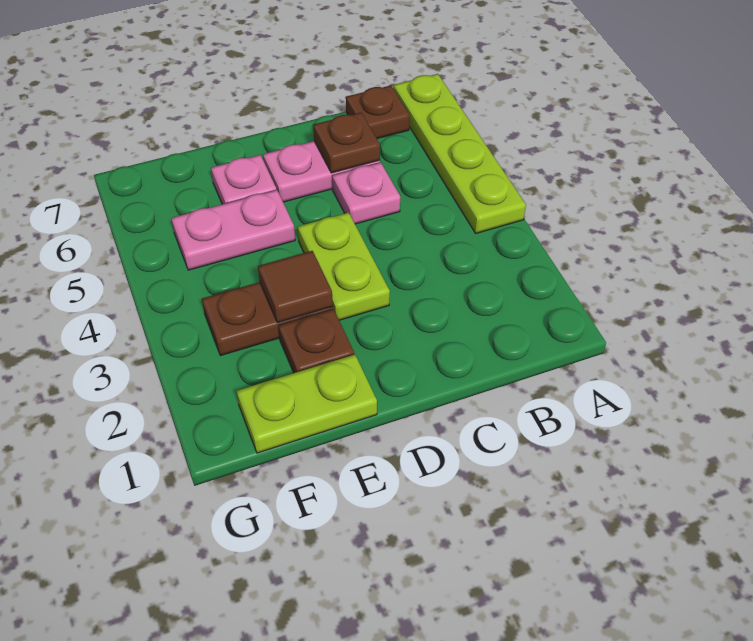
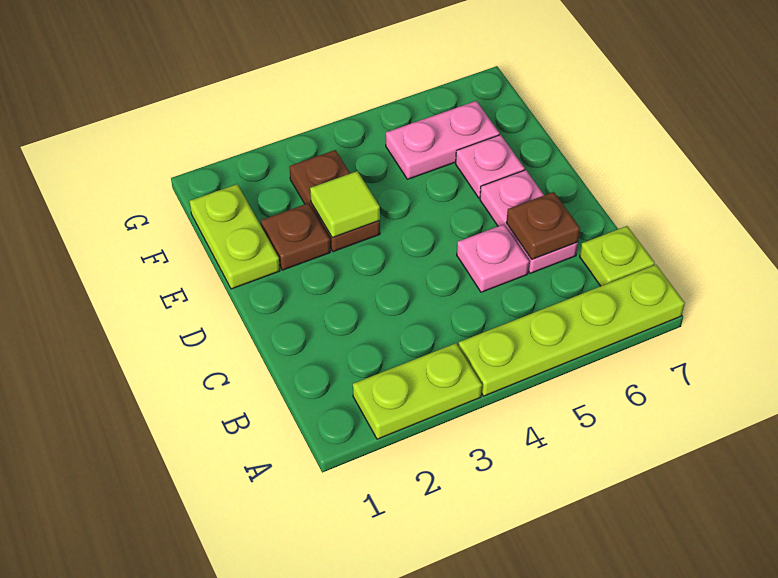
brown plate B7 level 1 -> lime plate B7 level 1
lime plate D3:D4 level 1 -> lime plate A2:A3 level 1
brown tile E3 level 2 -> lime tile E3 level 2
pink plate E5:F5 level 1 -> pink plate F5:F6 level 1

